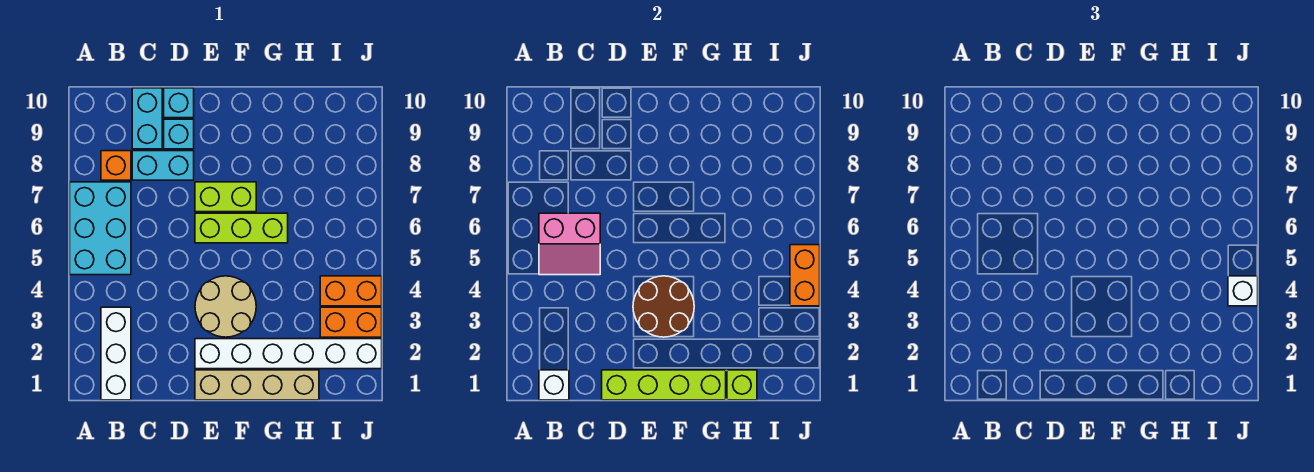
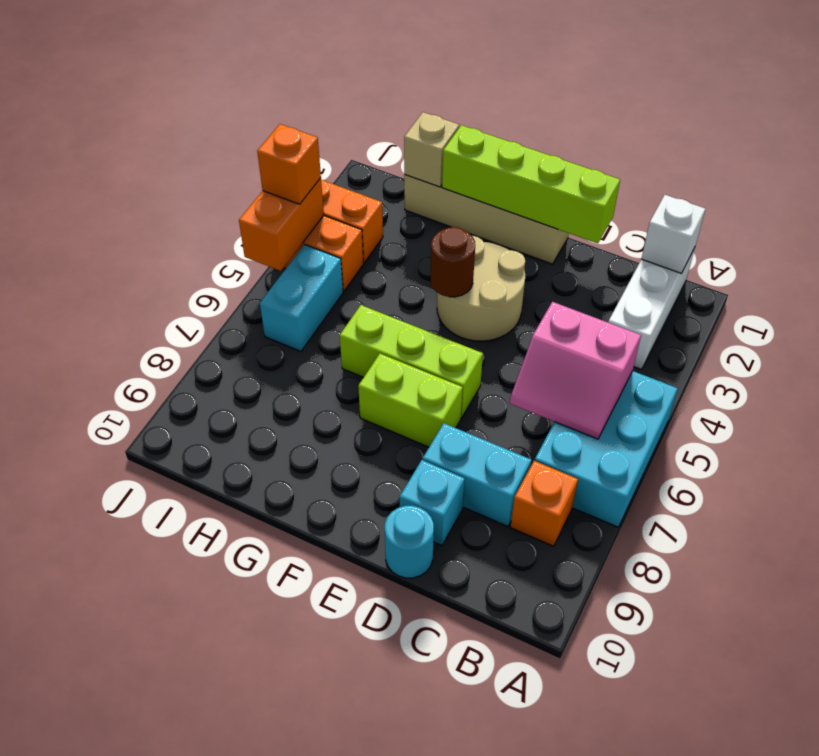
pink slope B5:C6 level 2 top 6 -> pink slope B5:C6 level 2 top 5
cyan brick C9:C10 level 1 -> cyan brick I5:I6 level 1
cyan brick D10 level 1 -> cyan round brick D10 level 1
white brick E2:J2 level 1 -> none
brown round brick E3:F4 level 2 -> brown round brick F4 level 2
lime brick H1 level 2 -> tan brick H1 level 2
white brick J4 level 3 -> orange brick J4 level 3

